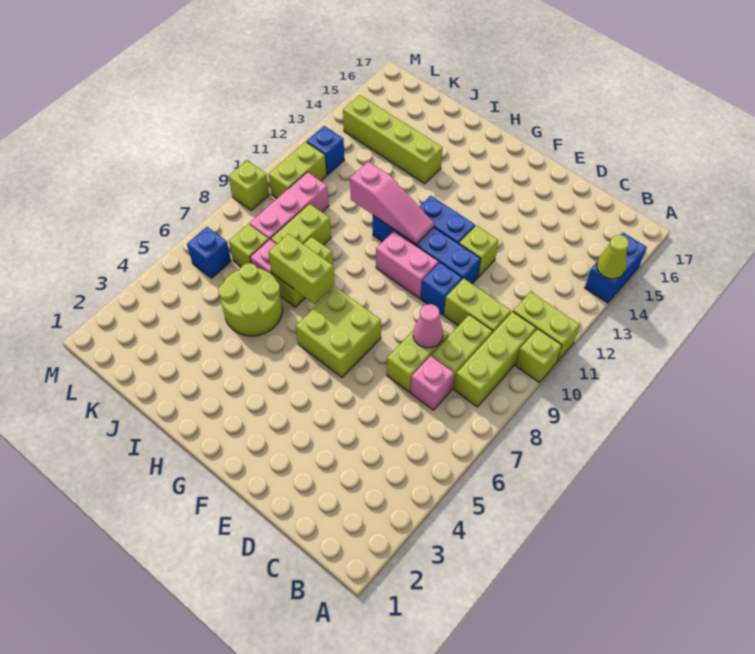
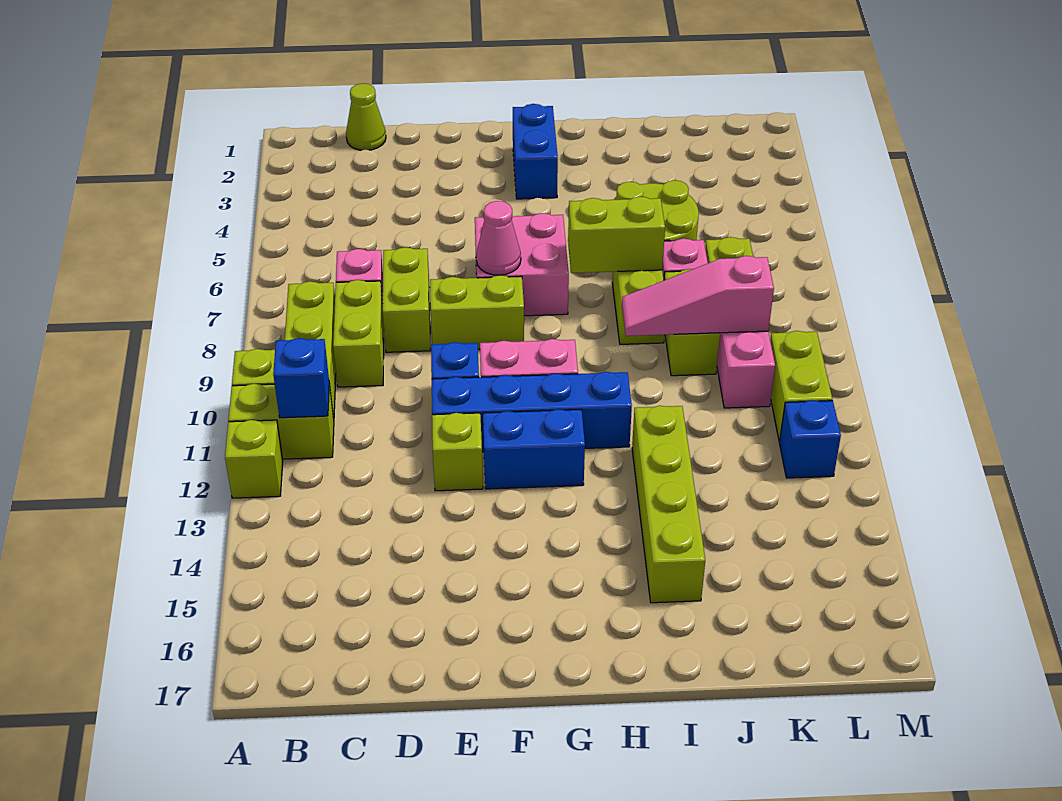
blue brick A14:A15 level 1 -> blue brick G2:G3 level 1
lime cone A14 level 2 -> lime cone C1 level 1
lime brick C10:D10 level 1 -> lime brick E8:F8 level 1
pink cone D8 level 2 -> pink cone F7 level 2
lime brick F6:G7 level 1 -> pink brick F6:G7 level 1
pink slope G11:I11 level 2 top I -> pink slope I9:K9 level 2 top K
lime brick I14:L14 level 1 -> lime brick I12:I15 level 1
blue brick L6 level 1 -> blue brick B11 level 2
lime brick M9 level 1 -> lime brick A12 level 1

